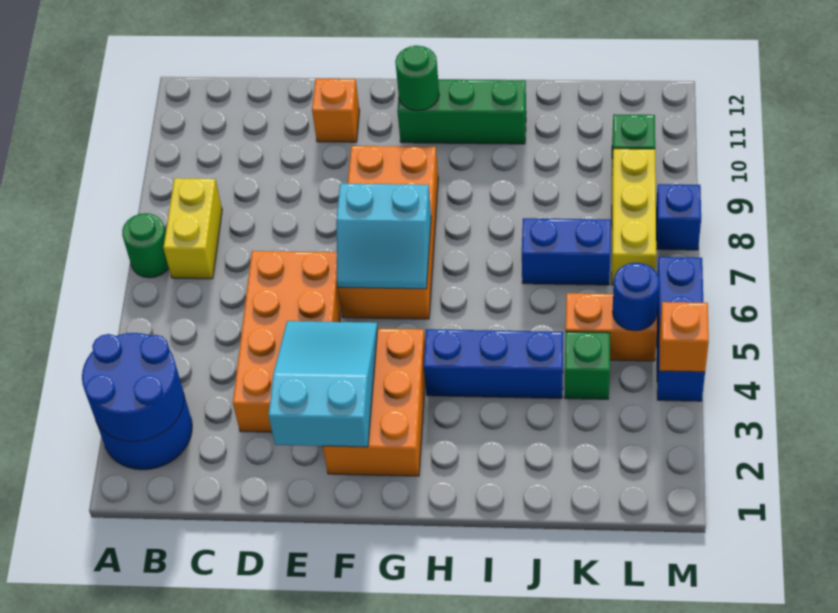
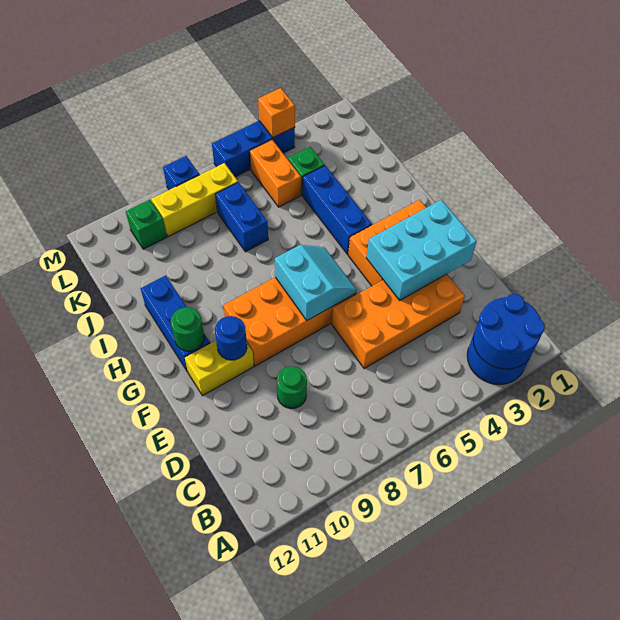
green round brick A7 level 1 -> green round brick D9 level 1
yellow brick B7:B8 level 1 -> yellow brick F10:F11 level 1
cyan slope E2:F4 level 2 top 2 -> cyan brick E2:F4 level 2
orange brick E11 level 1 -> none
green brick G11:I11 level 1 -> blue brick G11:I11 level 1
blue round brick L5 level 2 -> blue round brick F10 level 2

